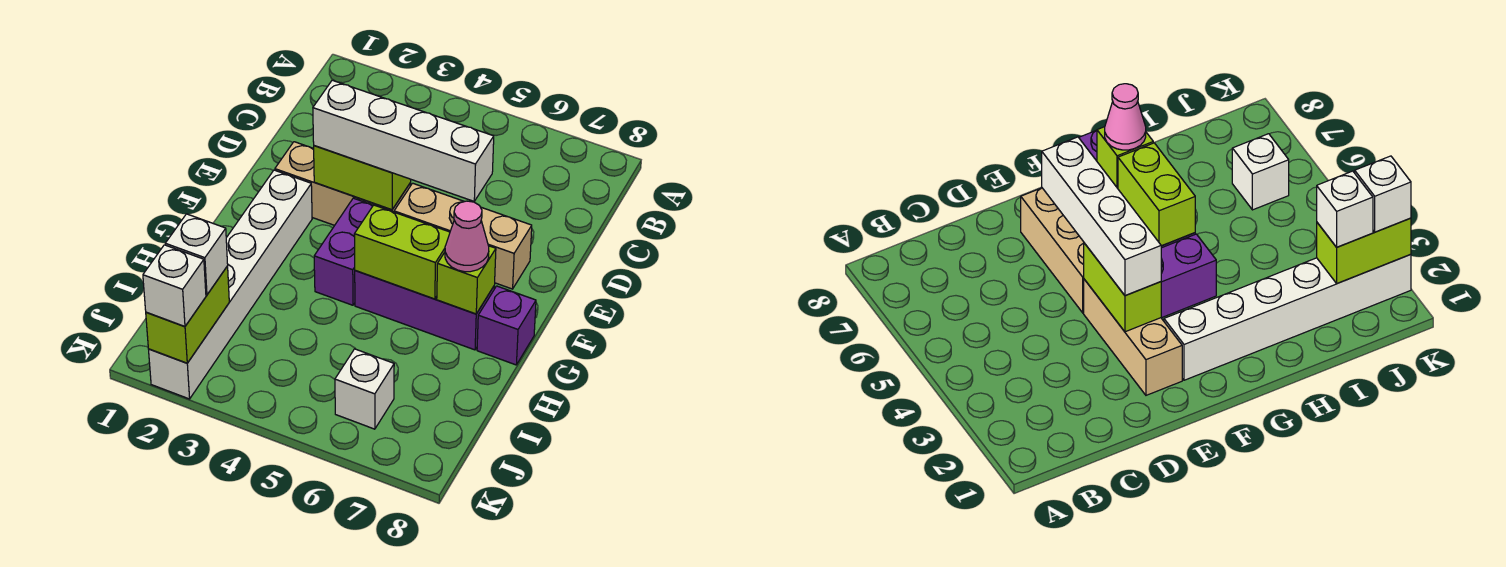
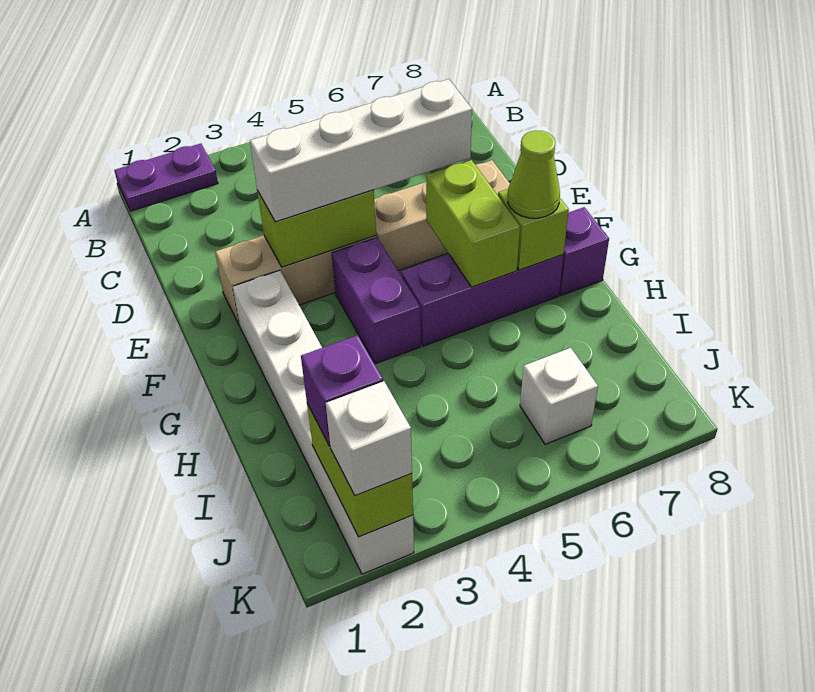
none -> purple plate A1:A2 level 1
lime brick G5:G6 level 2 -> lime brick F6:G6 level 2
pink cone G7 level 3 -> lime cone G7 level 3
white brick J2 level 3 -> purple brick J2 level 3

